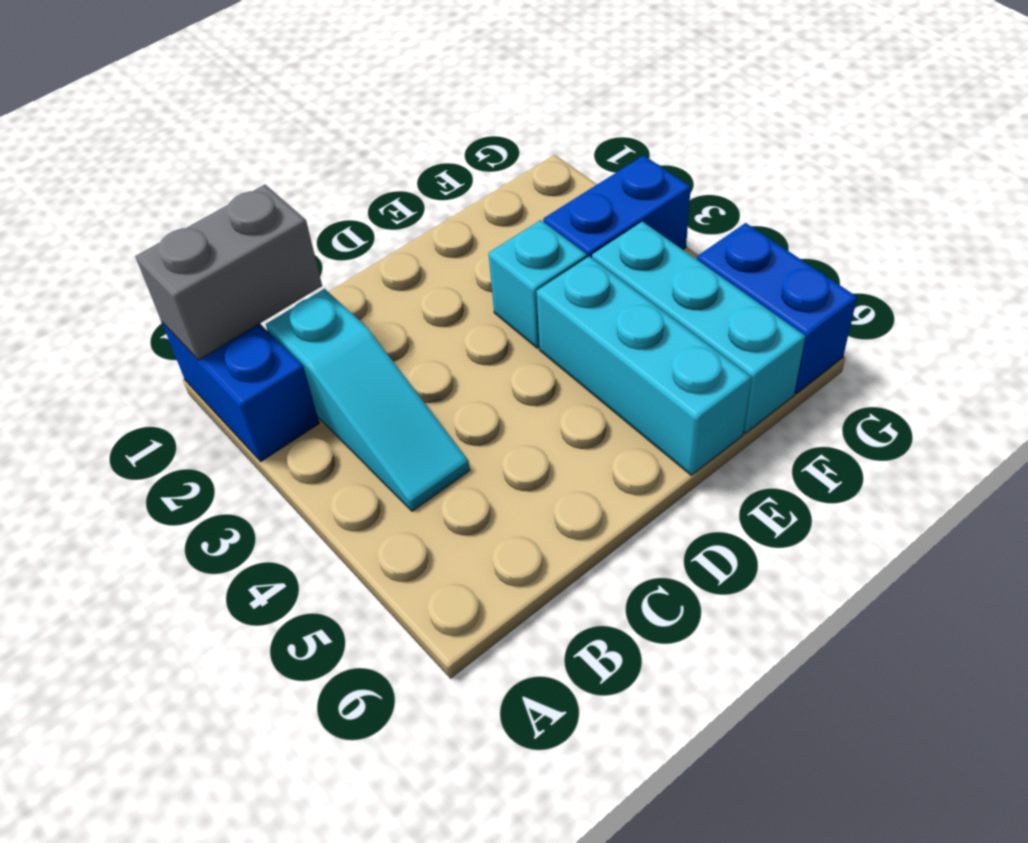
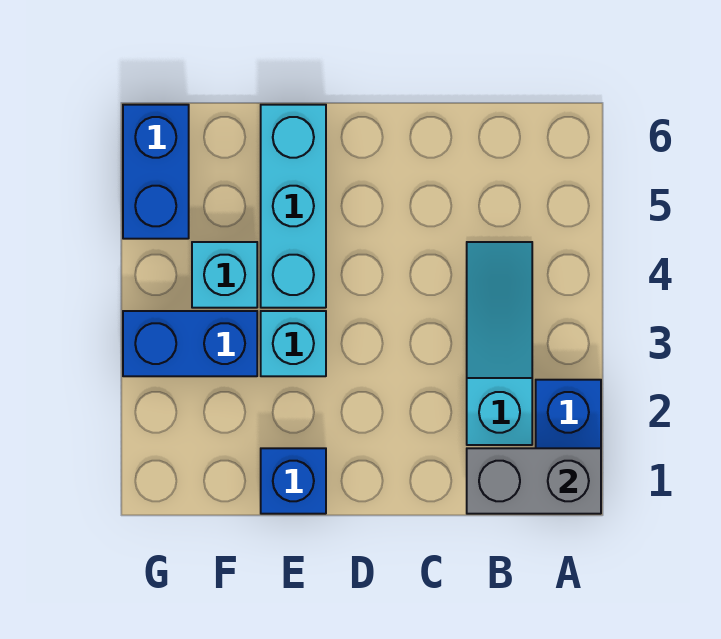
none -> blue brick E1 level 1
cyan brick F4:F6 level 1 -> cyan brick F4 level 1

